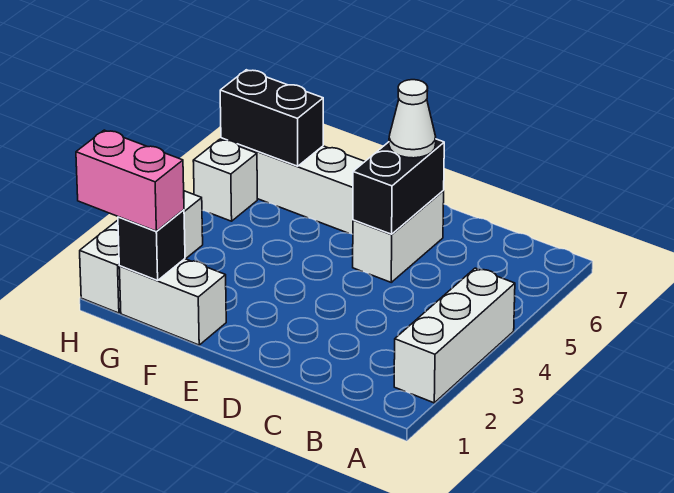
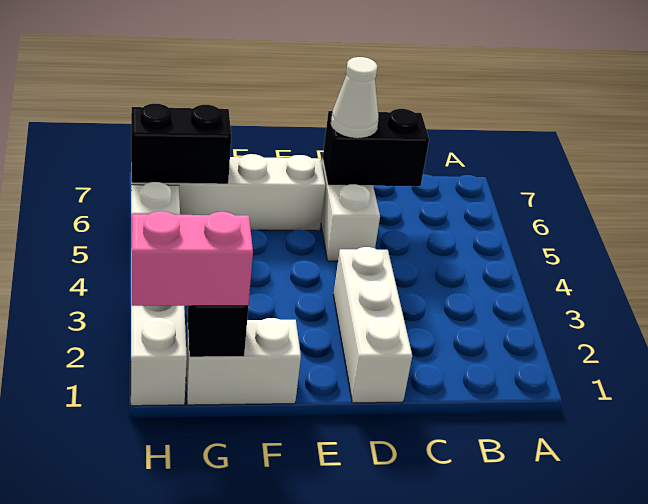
white brick A2:A4 level 1 -> white brick D1:D3 level 1
black brick D5:D6 level 2 -> black brick C6:D6 level 2

